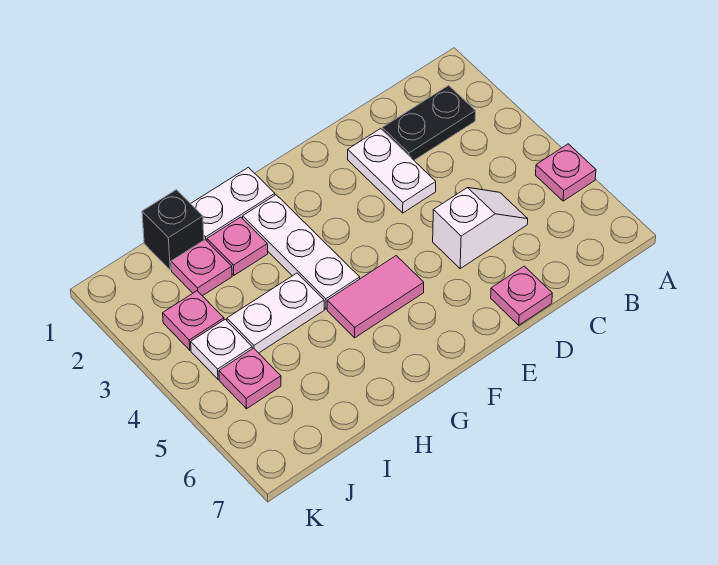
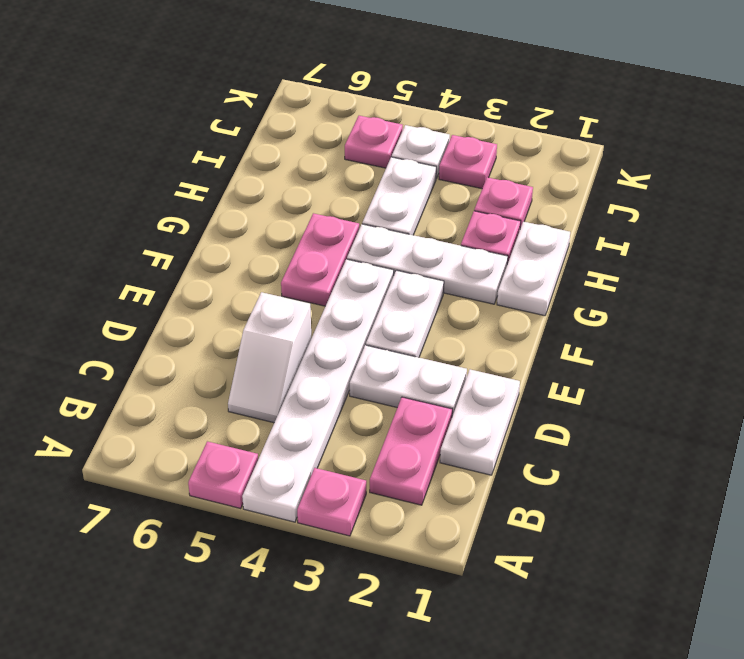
none -> white plate A4:F4 level 1
black plate B2:C2 level 1 -> pink plate B2:C2 level 1
none -> white plate C1:D1 level 1
pink plate D7 level 1 -> pink plate A3 level 1
none -> white plate E3:F3 level 1
pink tile F5:G5 level 1 -> pink plate F5:G5 level 1
black brick I1 level 1 -> none

